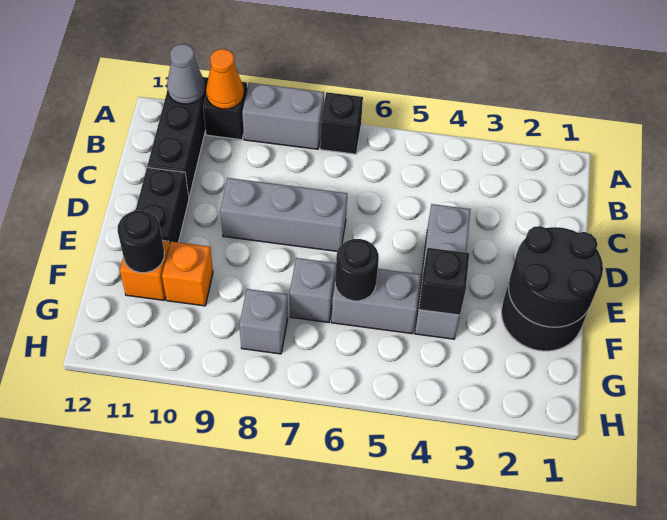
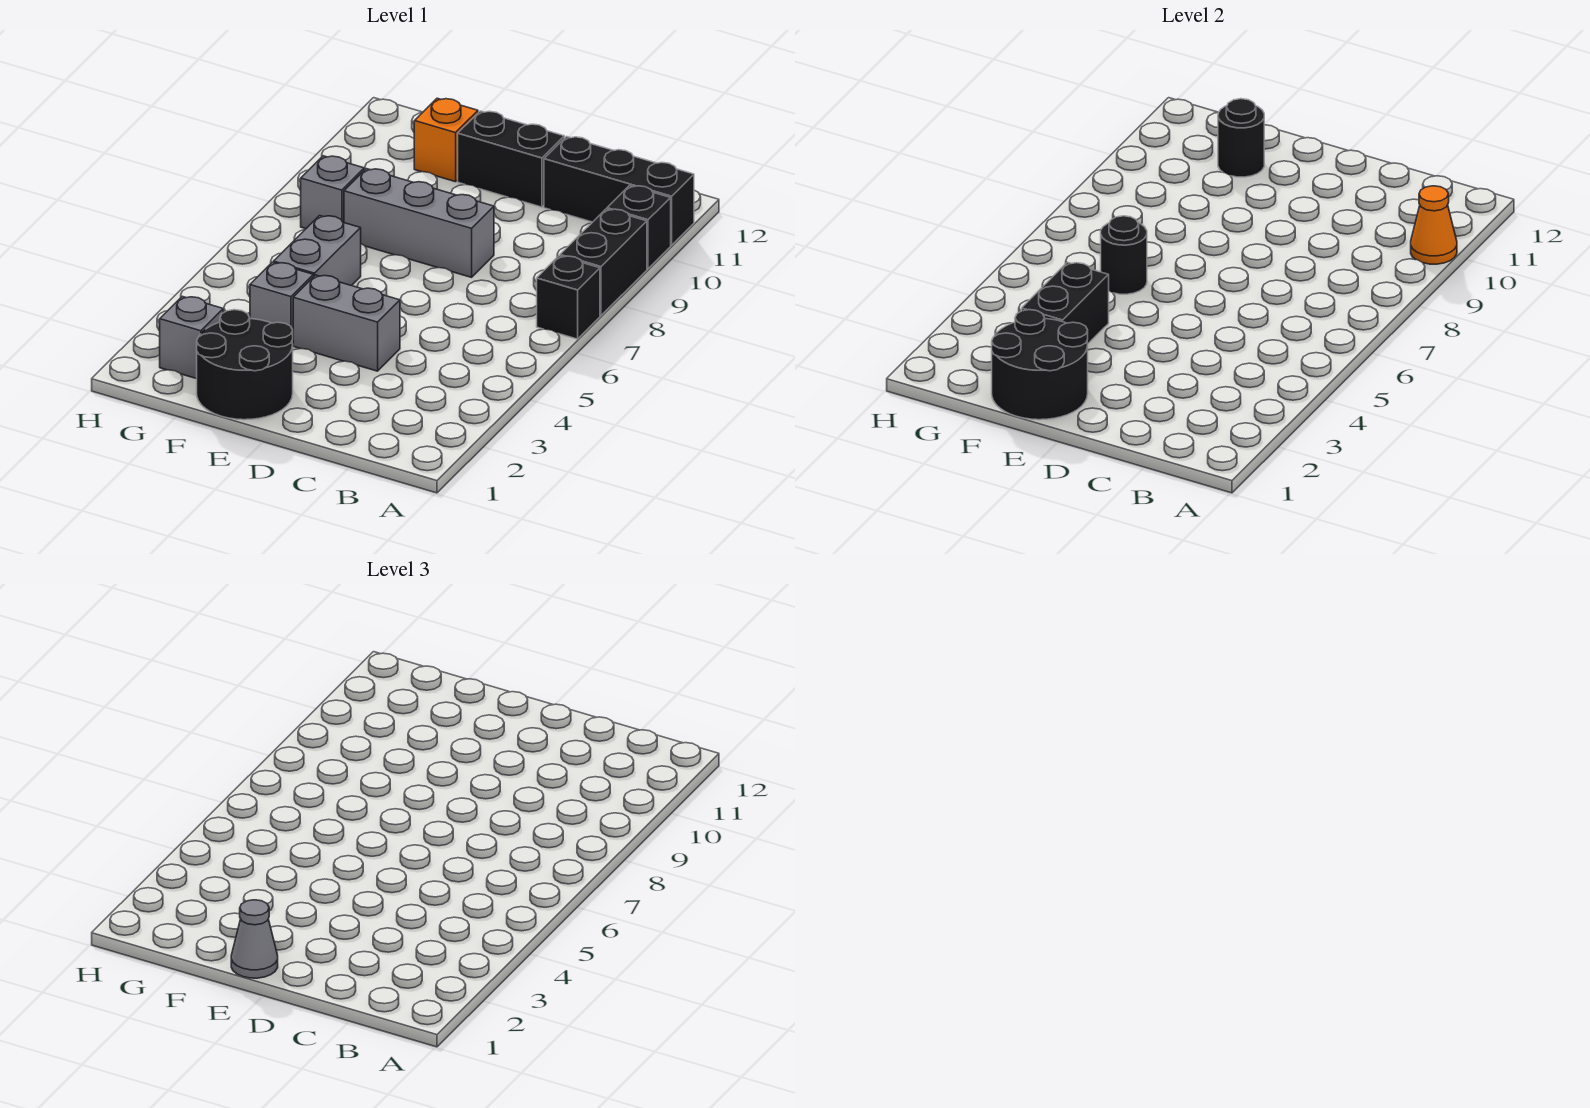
grey brick A8:A9 level 1 -> black brick A8:A9 level 1
grey cone A11 level 2 -> grey cone E1 level 3
grey brick D7:D9 level 1 -> grey brick D8:F8 level 1
black brick F4 level 2 -> black brick F3:F4 level 2
grey brick F7 level 1 -> grey brick G2 level 1
orange brick F10 level 1 -> none

